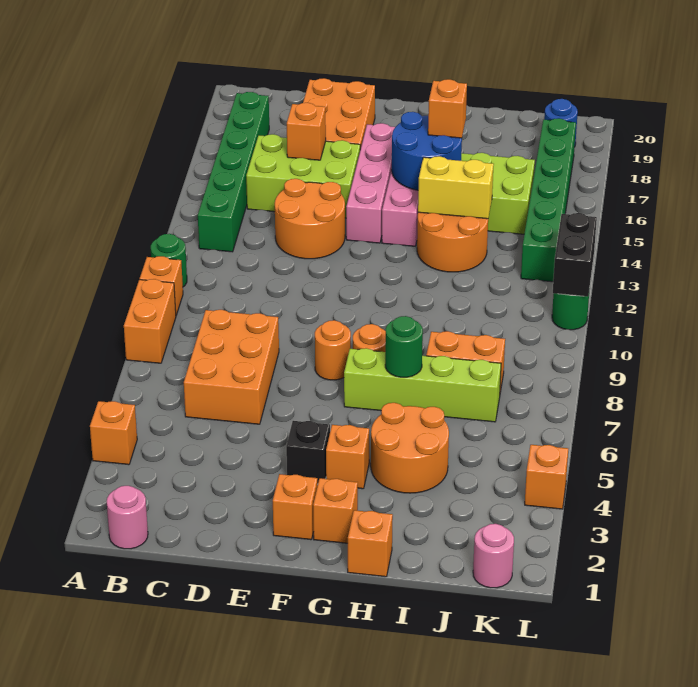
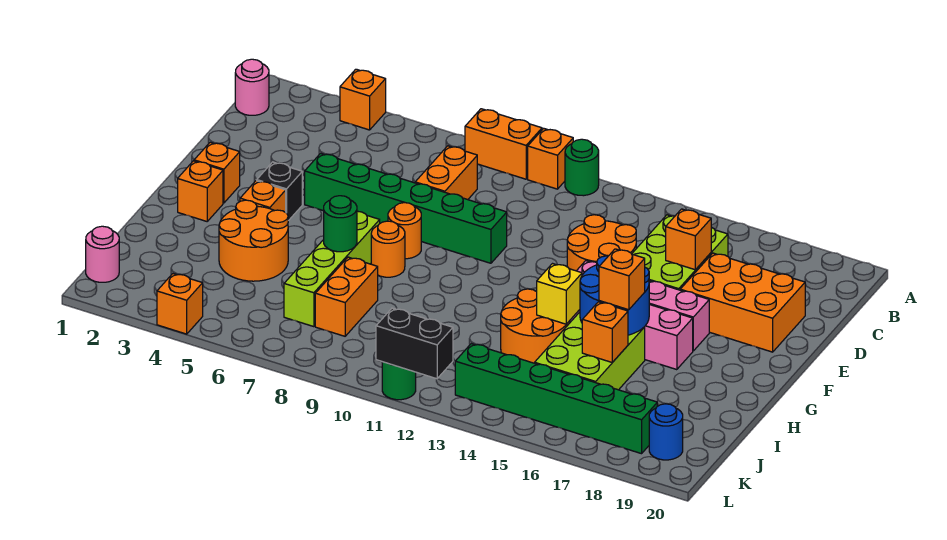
green brick B13:B18 level 1 -> green brick E5:E10 level 1
orange brick C6:D8 level 1 -> orange brick C8:D8 level 1
orange brick H1 level 1 -> orange brick I16 level 2
yellow brick H14:I14 level 2 -> yellow brick H14 level 2

